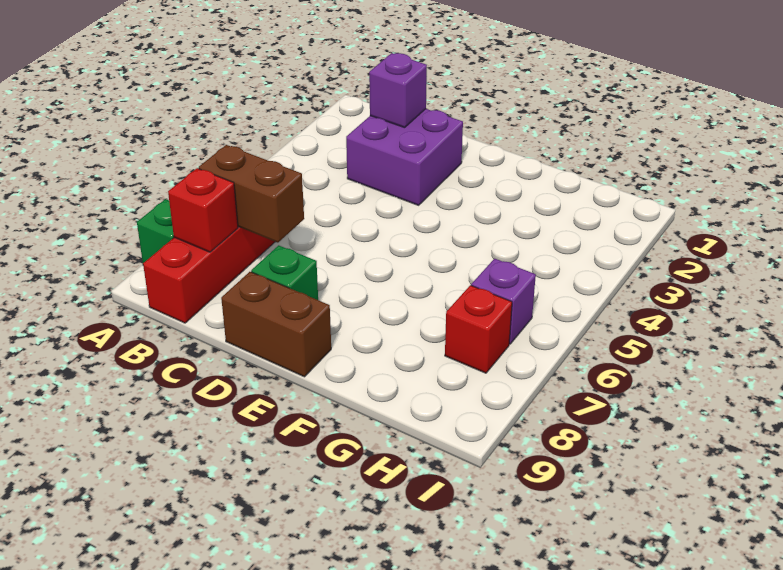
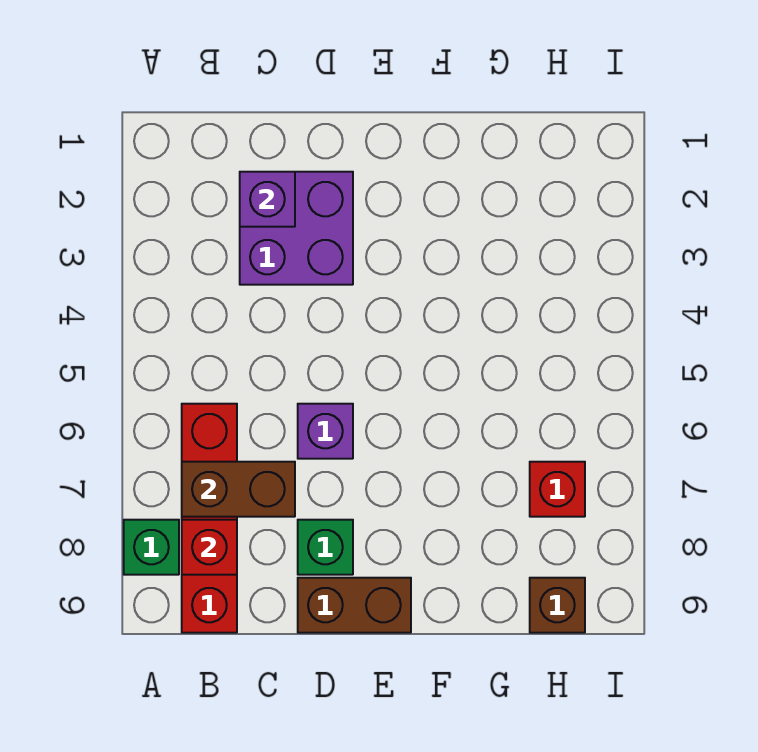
purple brick H6 level 1 -> purple brick D6 level 1
none -> brown brick H9 level 1

